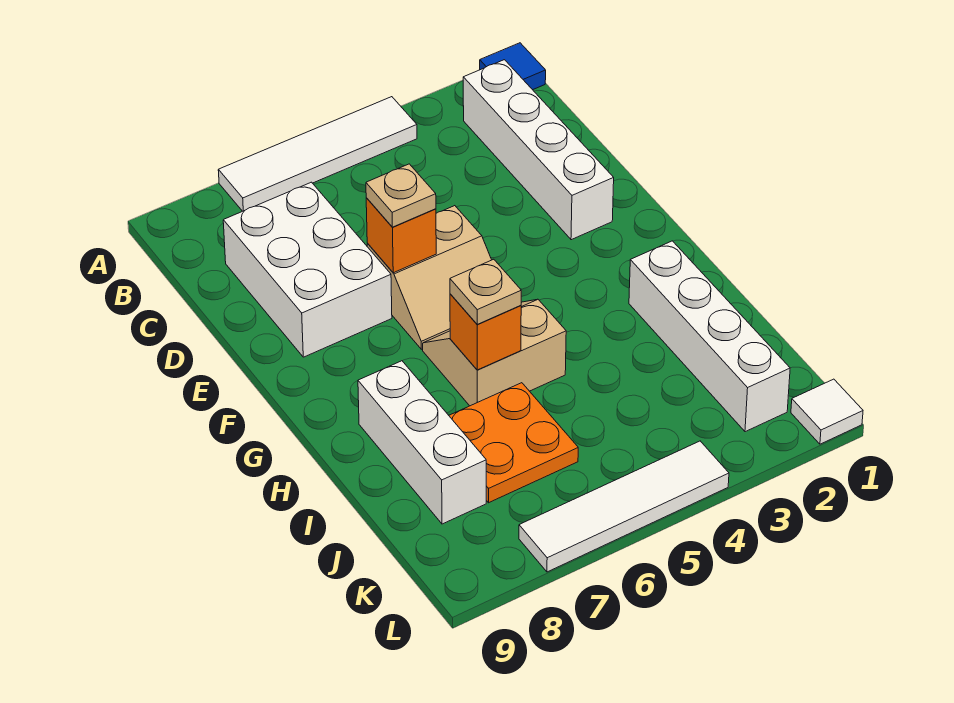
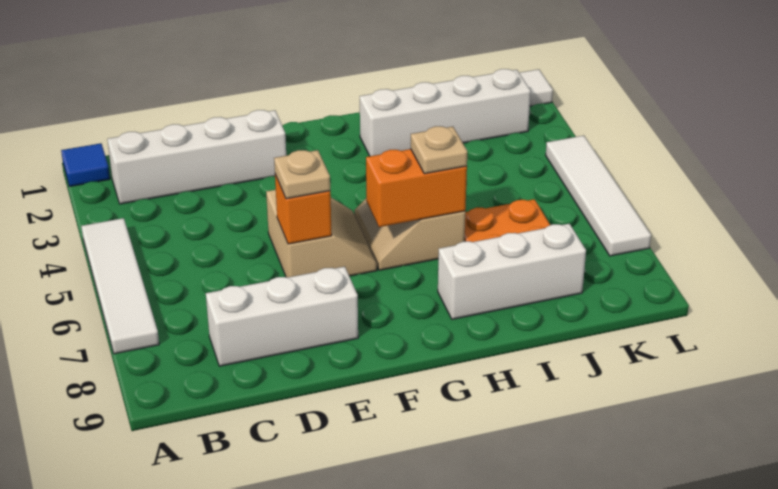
white brick C7:E8 level 1 -> white brick C8:E8 level 1
orange brick H6 level 2 -> orange brick G6:H6 level 2

